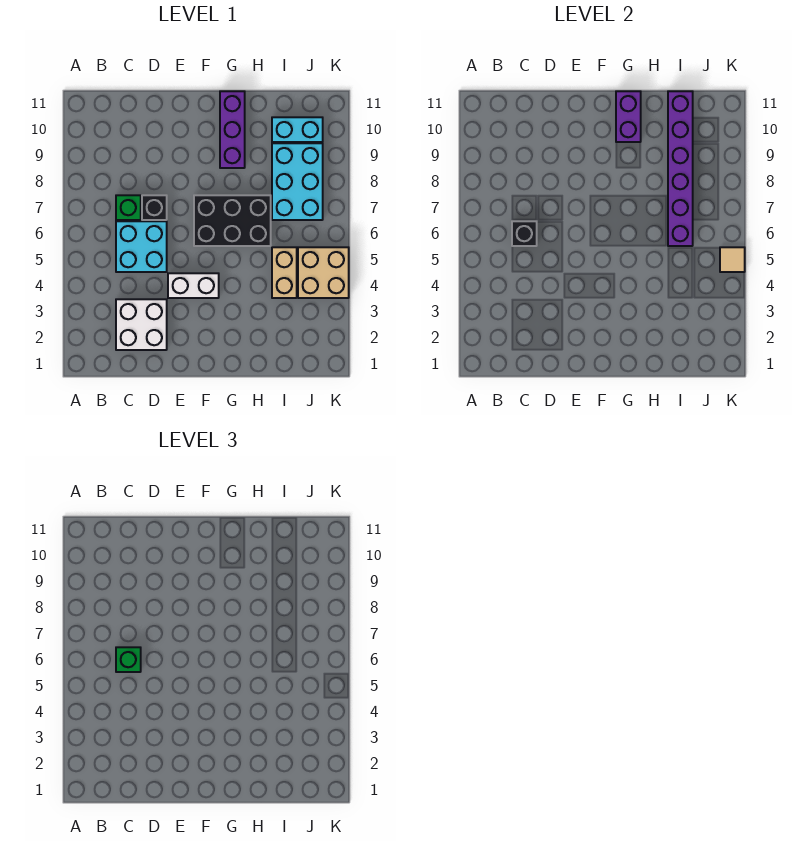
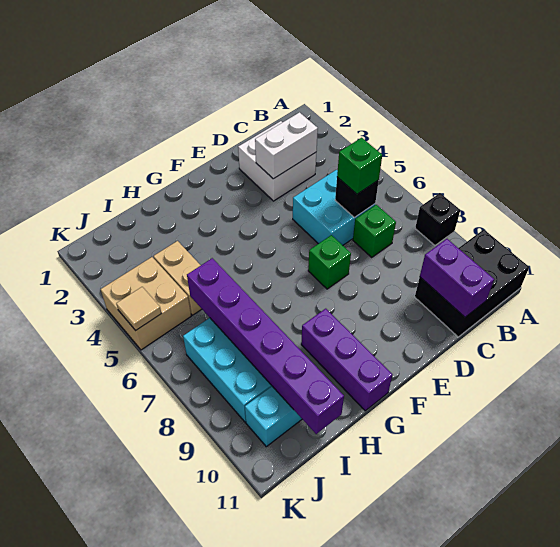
black brick D7 level 1 -> black brick A8 level 1
white brick E4:F4 level 1 -> white brick C3:D3 level 2
none -> green brick E7 level 1
black brick F6:H7 level 1 -> black brick A10:C11 level 1
purple brick G10:G11 level 2 -> purple brick C10:C11 level 2

